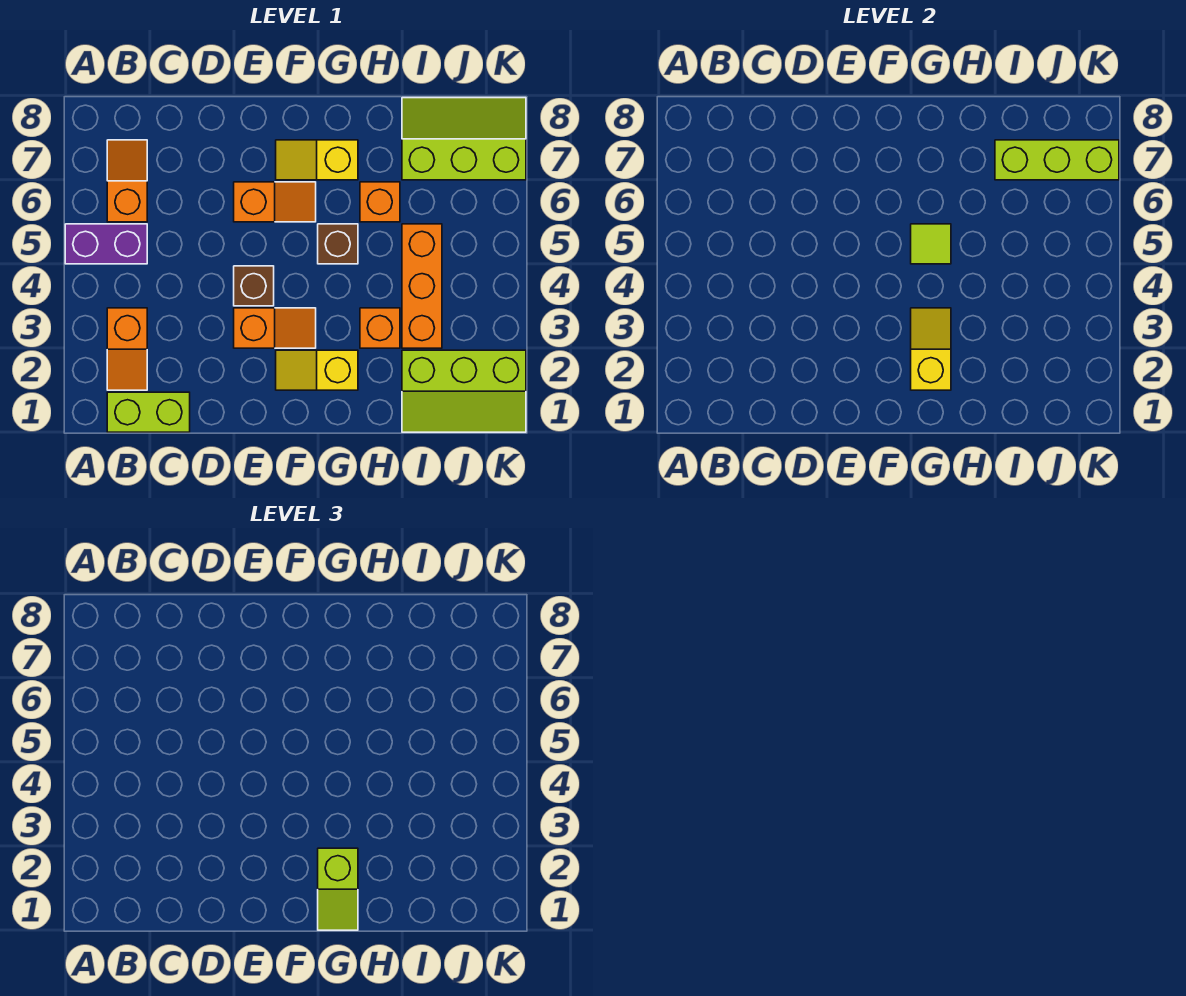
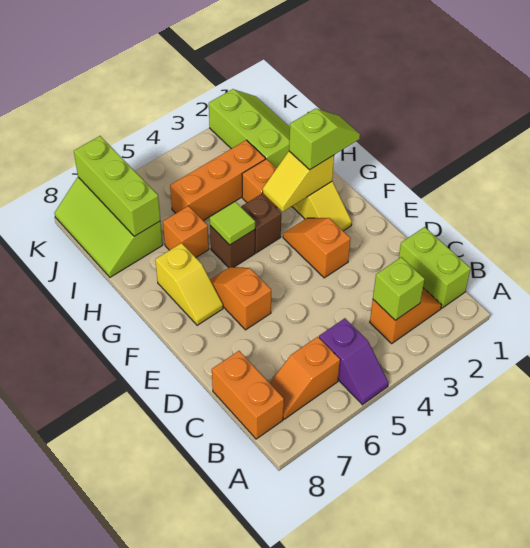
purple brick A5:B5 level 1 -> purple slope A5:B5 level 1 top B
none -> lime brick B3 level 2
none -> orange brick B8:C8 level 1
brown brick E4 level 1 -> brown brick G4 level 1

